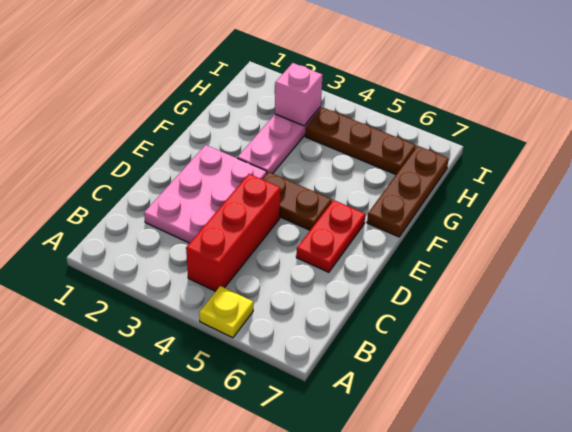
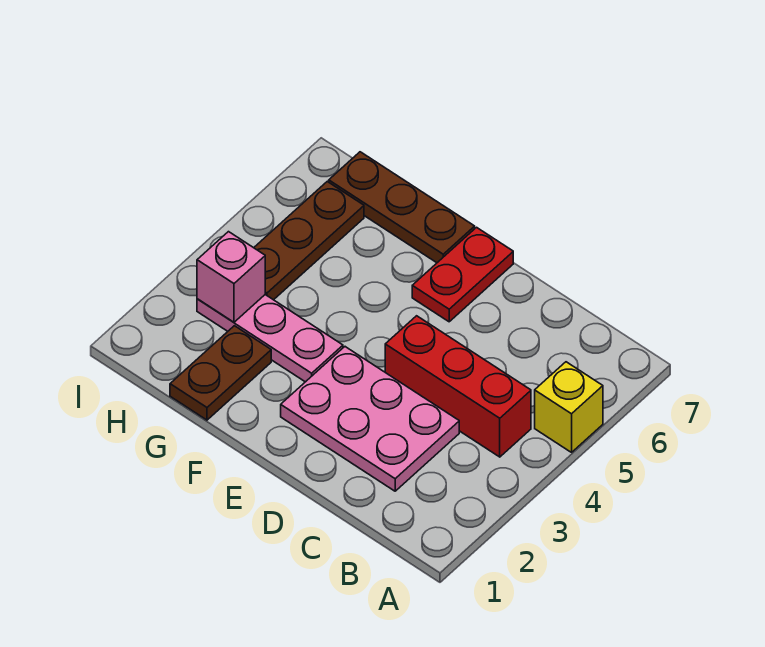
yellow plate A5 level 1 -> yellow brick A5 level 1
red plate D6:E6 level 1 -> red plate E6:E7 level 1
brown plate E4:E5 level 1 -> brown plate G1:G2 level 1

